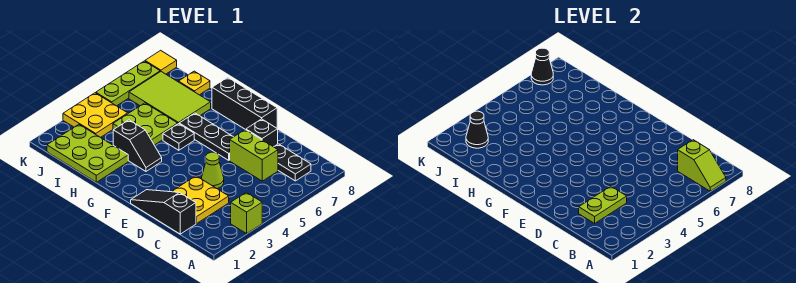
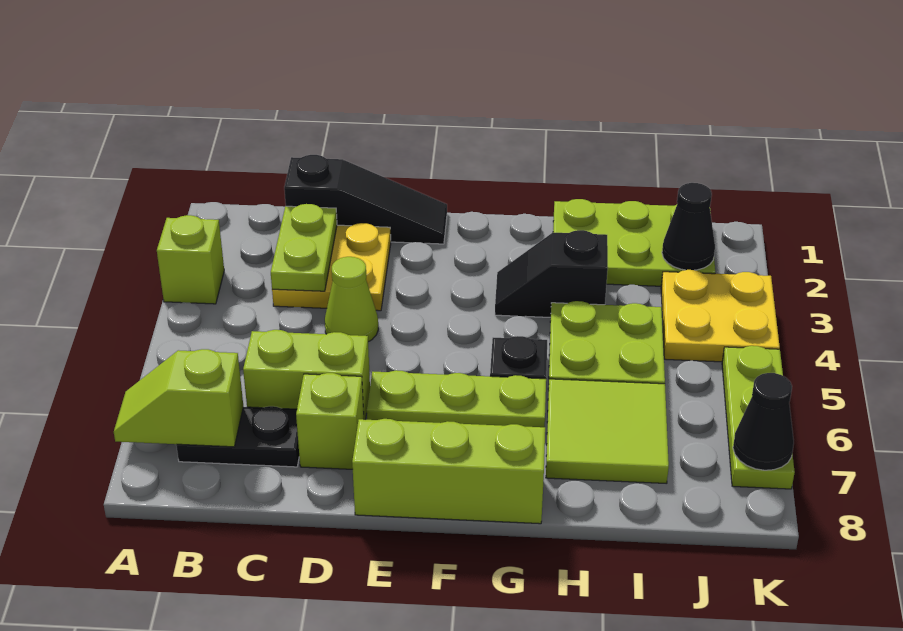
black brick D7 level 1 -> lime brick D7 level 1
black plate E6:G6 level 1 -> lime plate E6:G6 level 1
black brick E8:G8 level 1 -> lime brick E8:G8 level 1
lime tile H6:J7 level 1 -> lime tile H6:I7 level 1
yellow plate I8 level 1 -> none
yellow tile K8 level 1 -> none

